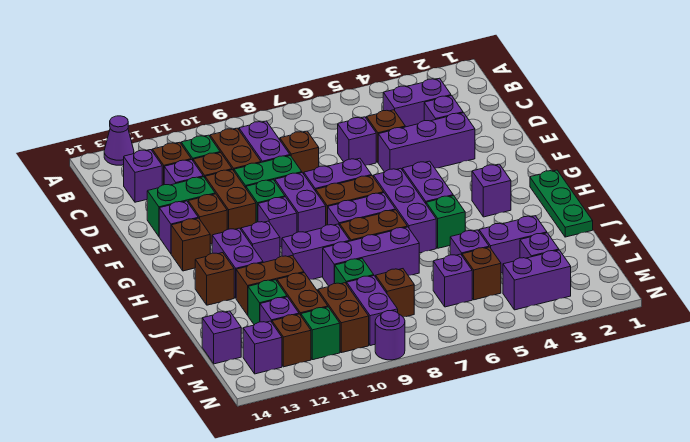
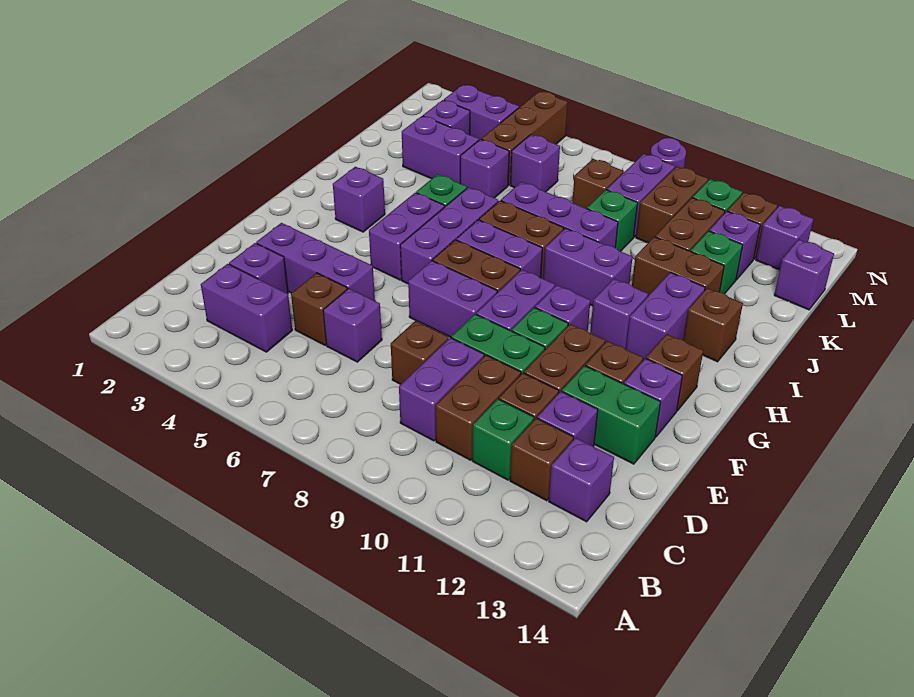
purple cone A13 level 1 -> none
green plate H1:J1 level 1 -> none
brown brick L5 level 1 -> brown brick L5:N5 level 1

